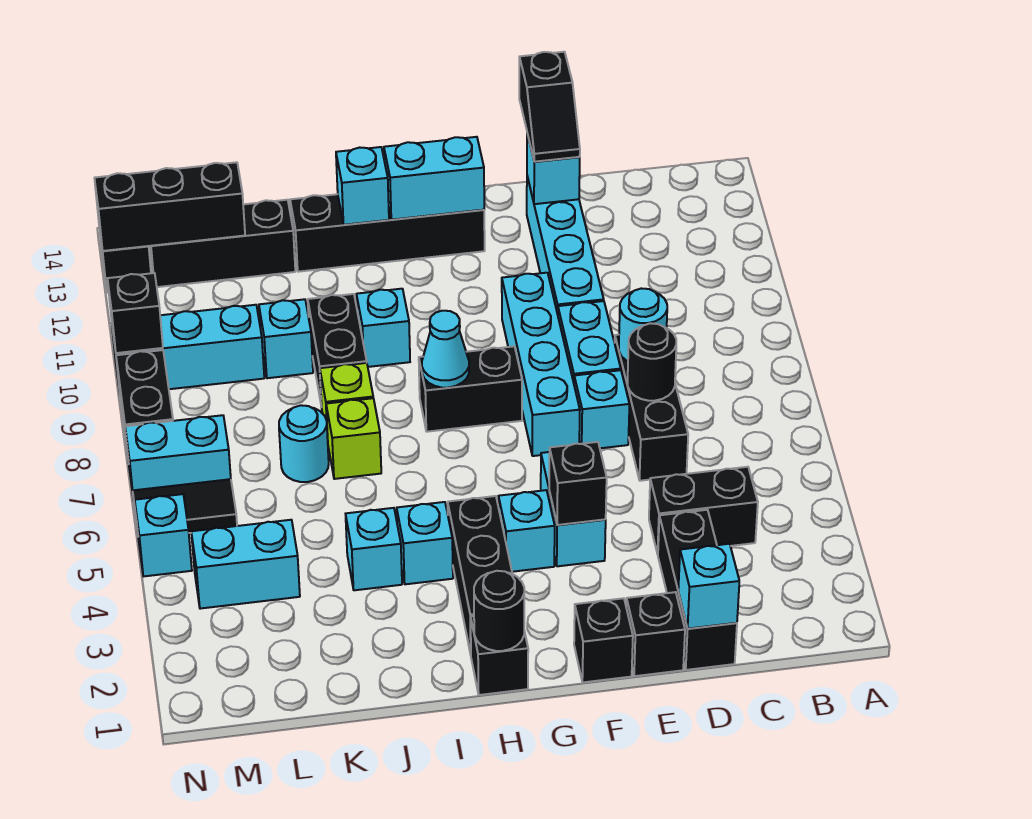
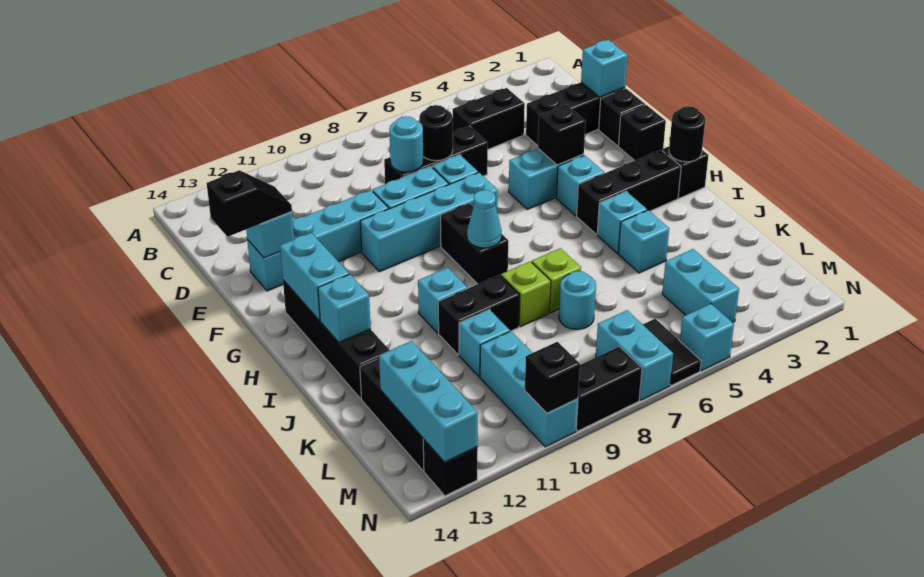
black brick C4:D4 level 1 -> black brick C4:C5 level 1
black brick L13:N13 level 2 -> cyan brick L13:N13 level 2

